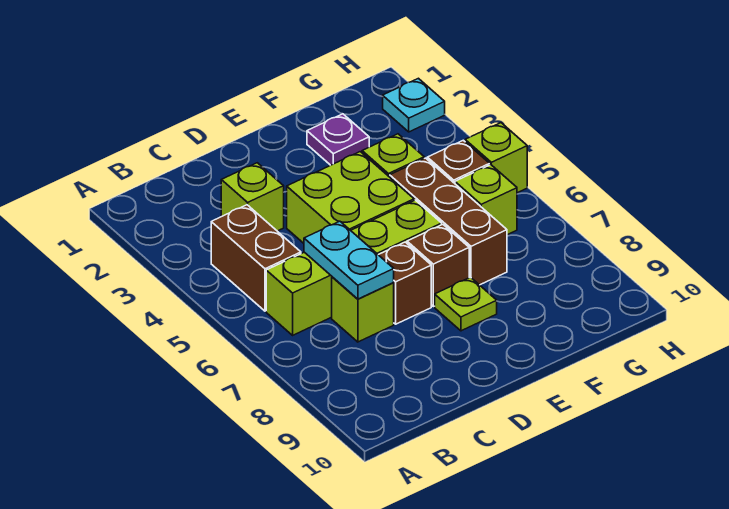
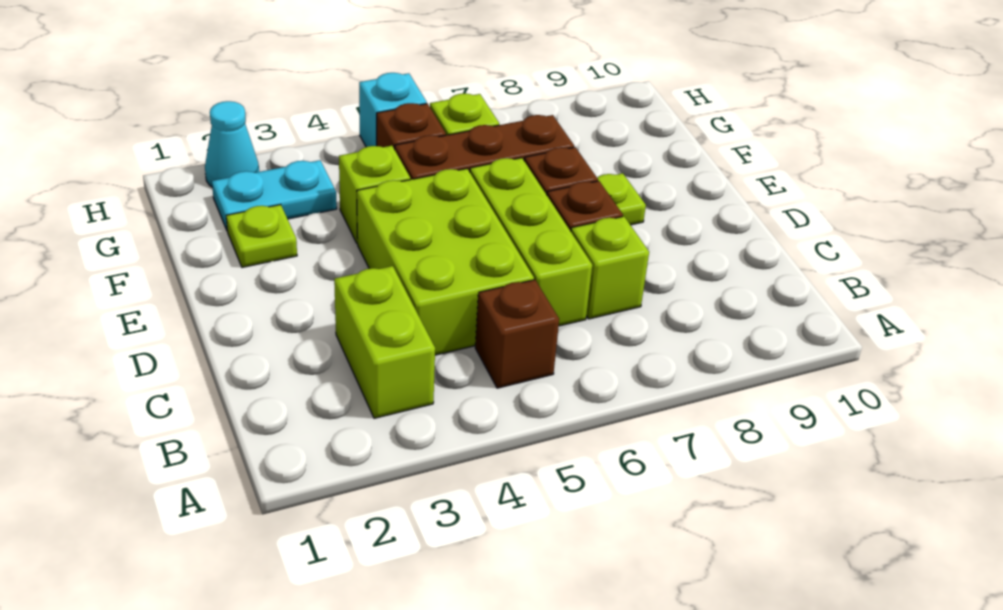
brown brick B4:B5 level 1 -> brown brick B5 level 1
lime brick B6:E6 level 1 -> lime brick C6:E6 level 1
lime brick C3 level 1 -> lime brick B3:C3 level 1
cyan plate C6:C7 level 2 -> cyan plate G2:G3 level 1
lime brick D4:E5 level 1 -> lime brick C4:E5 level 1
purple plate F2 level 1 -> lime plate F2 level 1
cyan plate H2 level 1 -> cyan cone H2 level 1
lime brick H5 level 1 -> cyan brick H5 level 1

